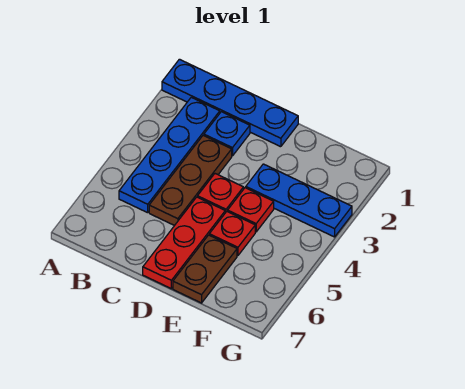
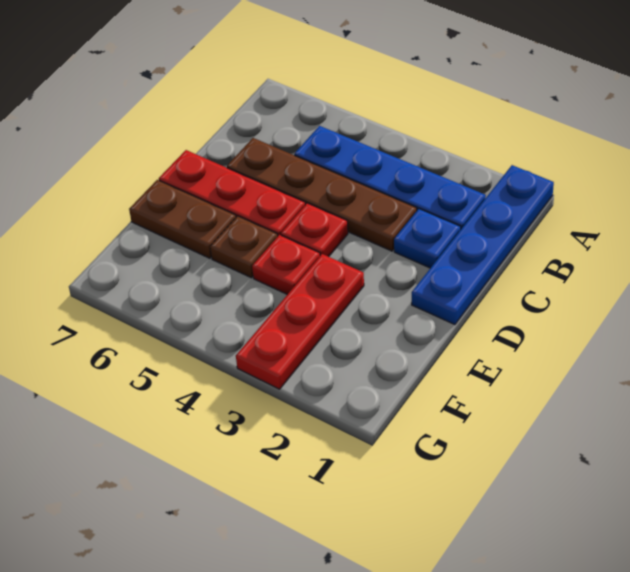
brown plate C3:C5 level 1 -> brown plate C3:C6 level 1
blue plate E3:G3 level 1 -> red plate E3:G3 level 1
red plate E5 level 1 -> brown plate E5 level 1

